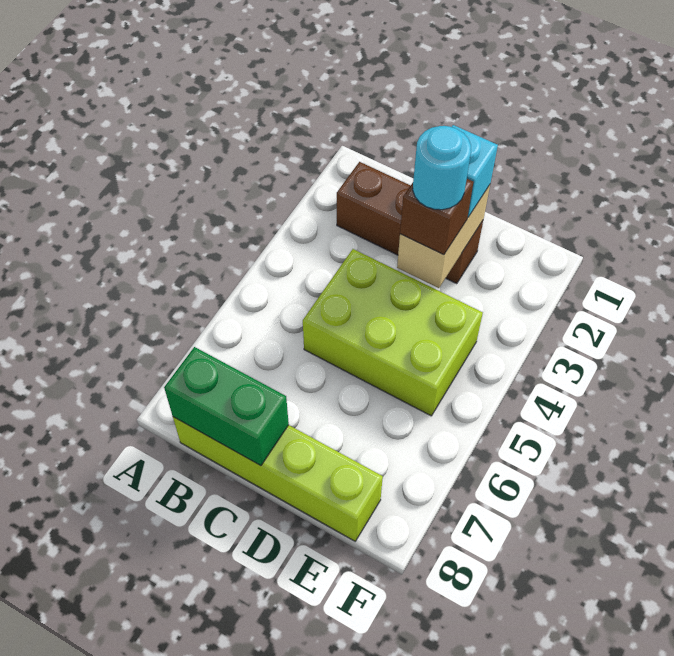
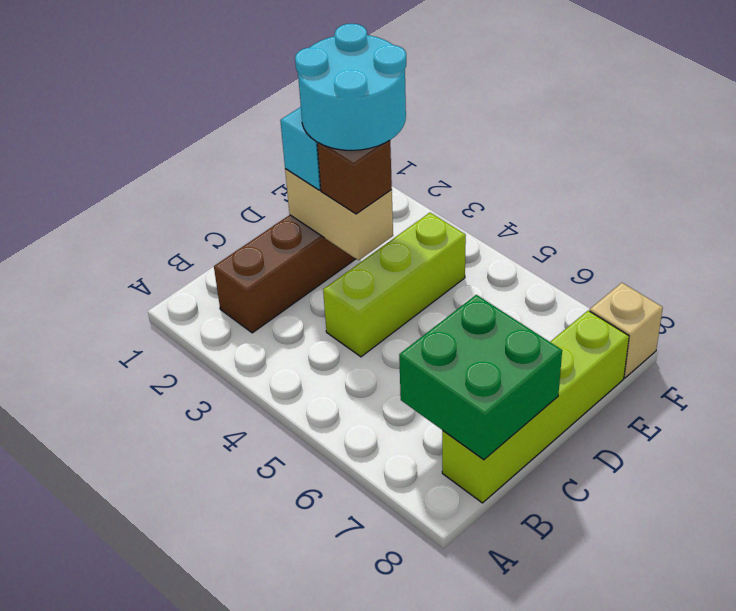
green brick B8:C8 level 2 -> green brick B7:C8 level 2
lime brick C4:E5 level 1 -> lime brick C4:E4 level 1
cyan round brick D3 level 4 -> cyan round brick D2:E3 level 4
none -> tan brick F8 level 1

